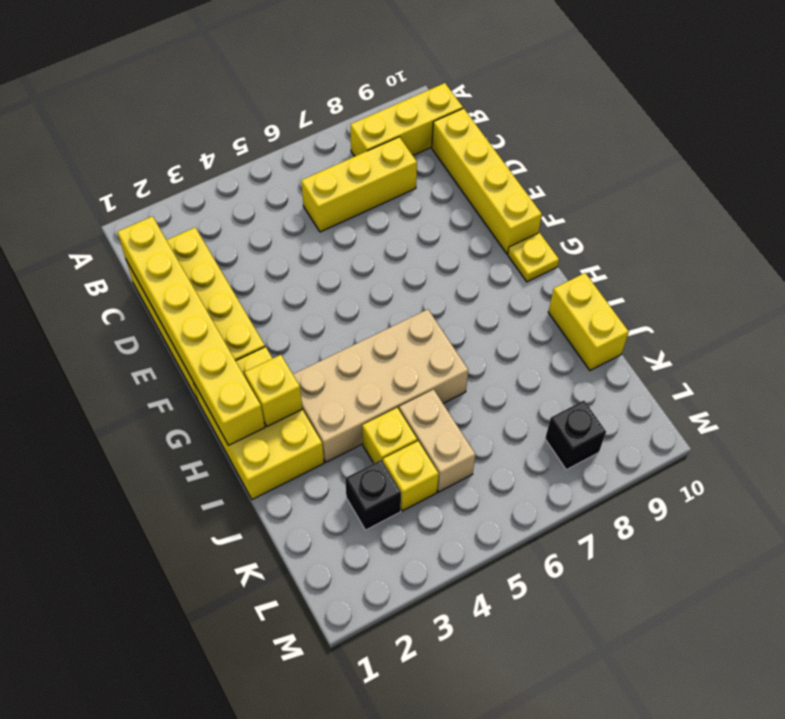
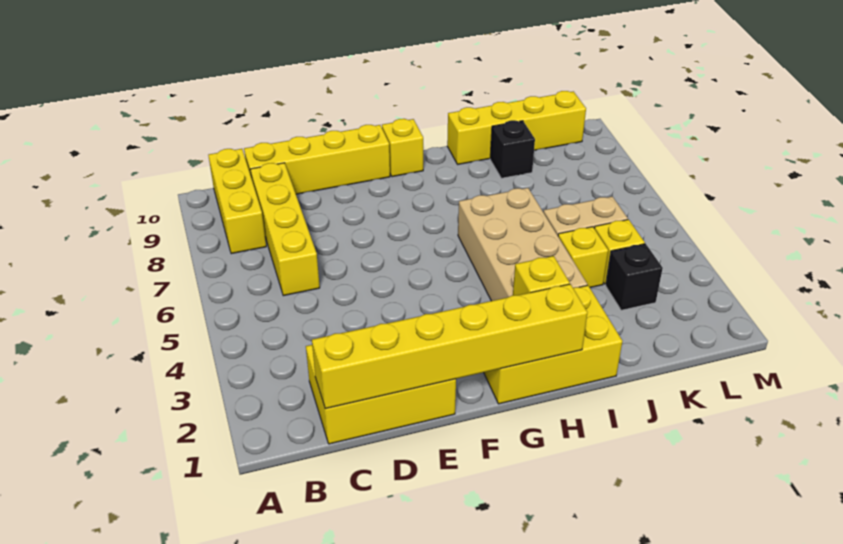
yellow brick C1:F2 level 1 -> yellow brick C1:E2 level 1
yellow brick C6:C8 level 1 -> yellow brick C6:C9 level 1
yellow plate G10 level 1 -> yellow brick G10 level 1
yellow brick I10:J10 level 1 -> yellow brick I10:L10 level 1
black brick L8 level 1 -> black brick J9 level 1

